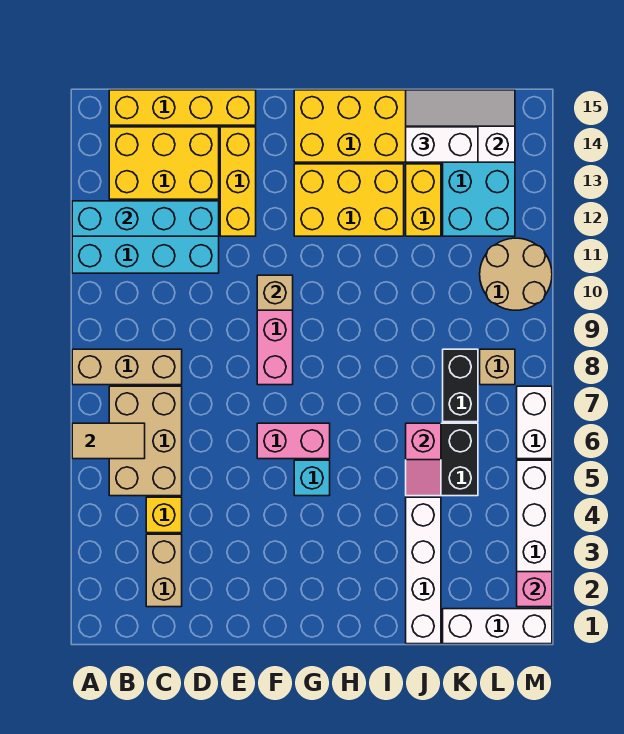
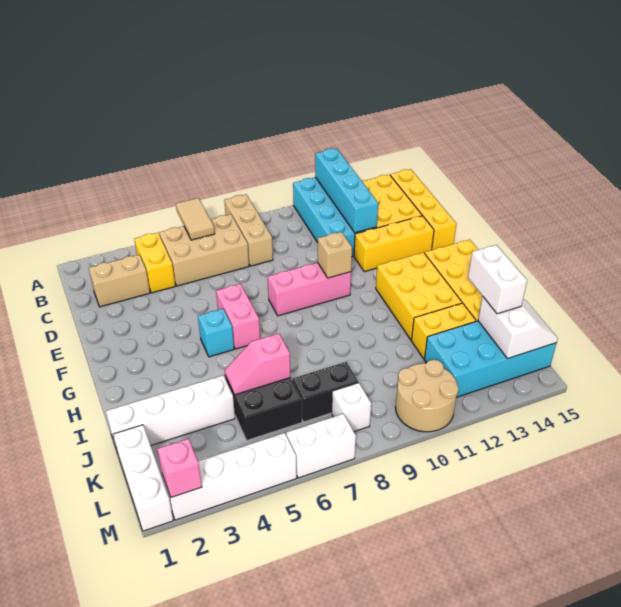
yellow brick C4 level 1 -> yellow brick B4:C4 level 1
white slope J14:L15 level 2 top 14 -> white slope K14:L15 level 2 top 14
tan brick L8 level 1 -> white brick L8 level 1

